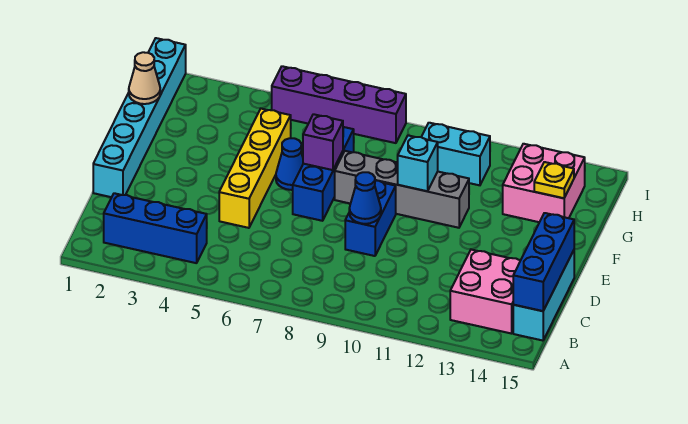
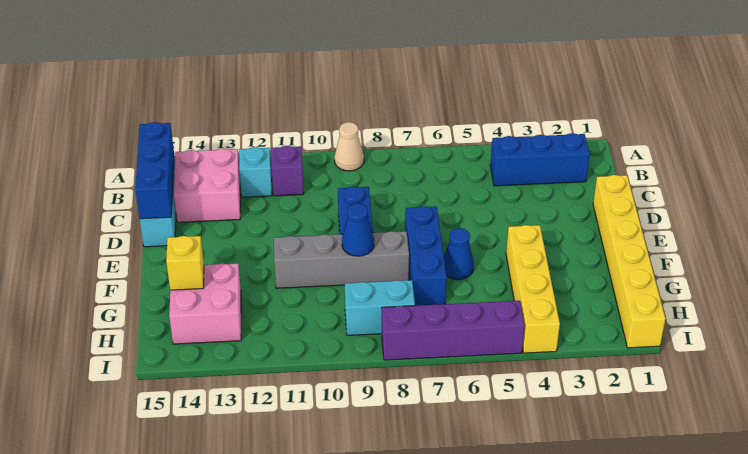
cyan brick D1:I1 level 1 -> yellow brick D1:I1 level 1
yellow brick D5:G5 level 1 -> yellow brick F4:I4 level 1
blue cone D9 level 2 -> blue cone F9 level 2
purple brick F7 level 2 -> purple brick B11 level 1
cyan brick F10 level 2 -> cyan brick B12 level 1
tan cone G1 level 2 -> tan cone A9 level 1
yellow plate G14 level 2 -> yellow brick G14 level 2
cyan brick H10:H11 level 1 -> cyan brick H8:H9 level 1

